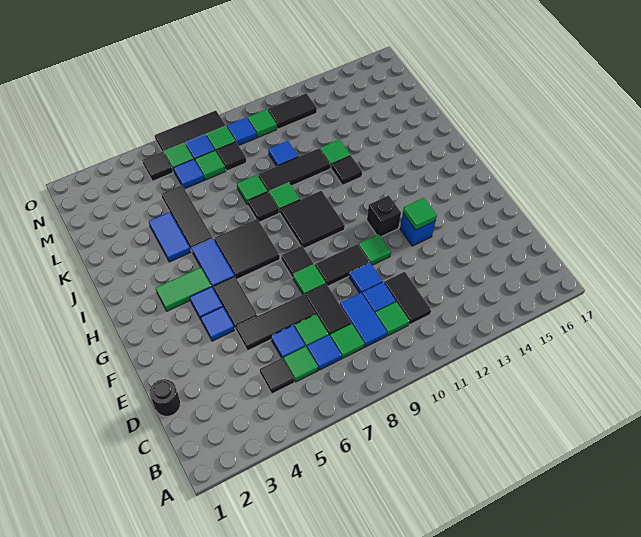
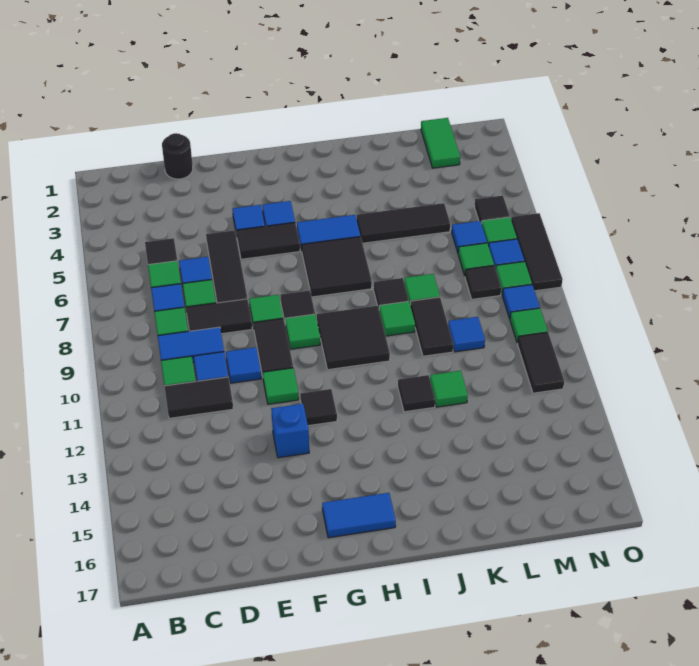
green tile F13 level 2 -> green tile G9 level 1
black brick G12 level 1 -> black tile G12 level 1
green tile H3:H4 level 1 -> green tile M1:M2 level 1
blue tile J4:K4 level 1 -> blue tile G16:H16 level 1
black tile K9:K11 level 1 -> black tile K9:K10 level 1

